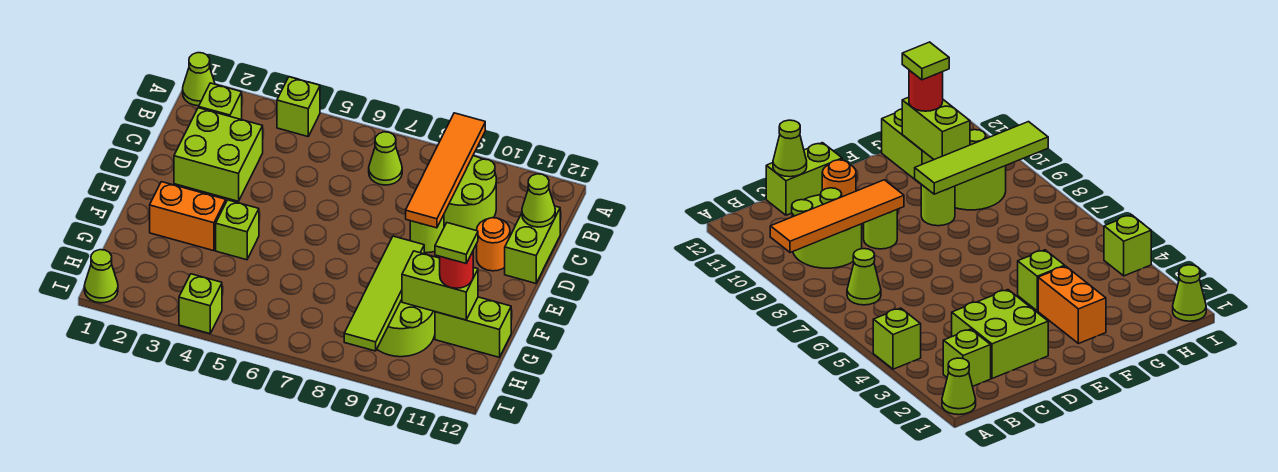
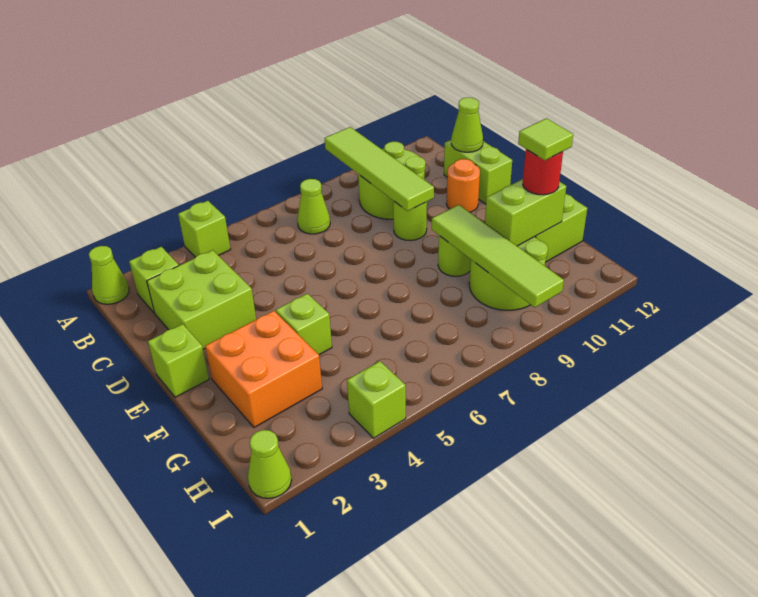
orange tile A9:D9 level 2 -> lime tile A9:D9 level 2
none -> lime brick E1 level 1
orange brick F2:F3 level 1 -> orange brick F2:G3 level 1

